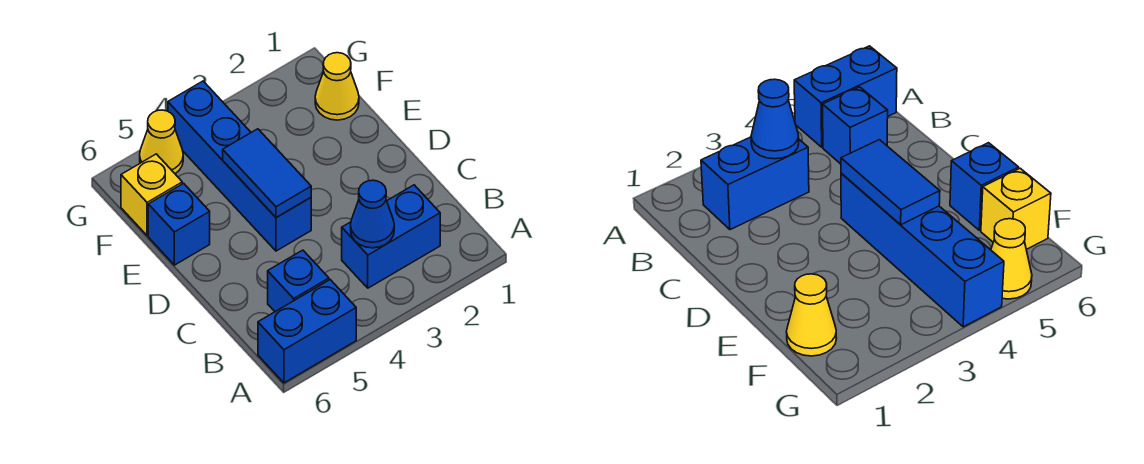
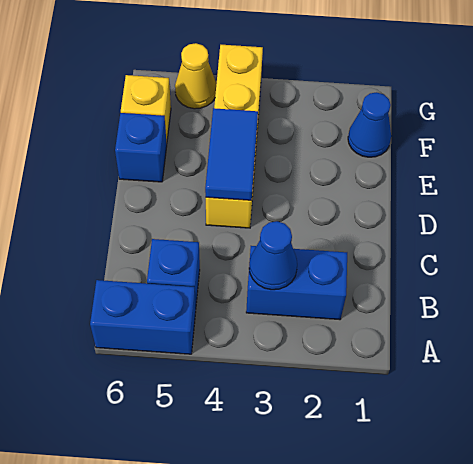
blue brick D4:G4 level 1 -> yellow brick D4:G4 level 1
yellow cone F1 level 1 -> blue cone F1 level 1

